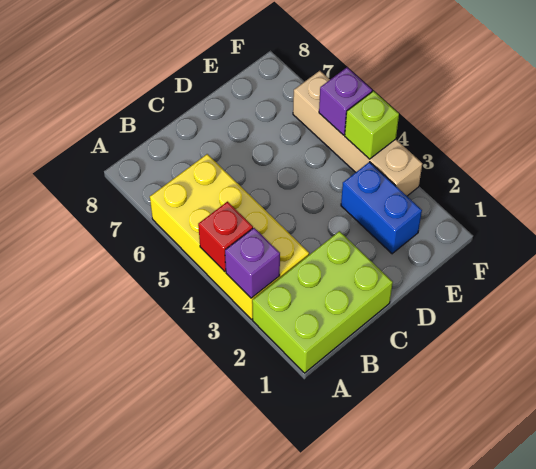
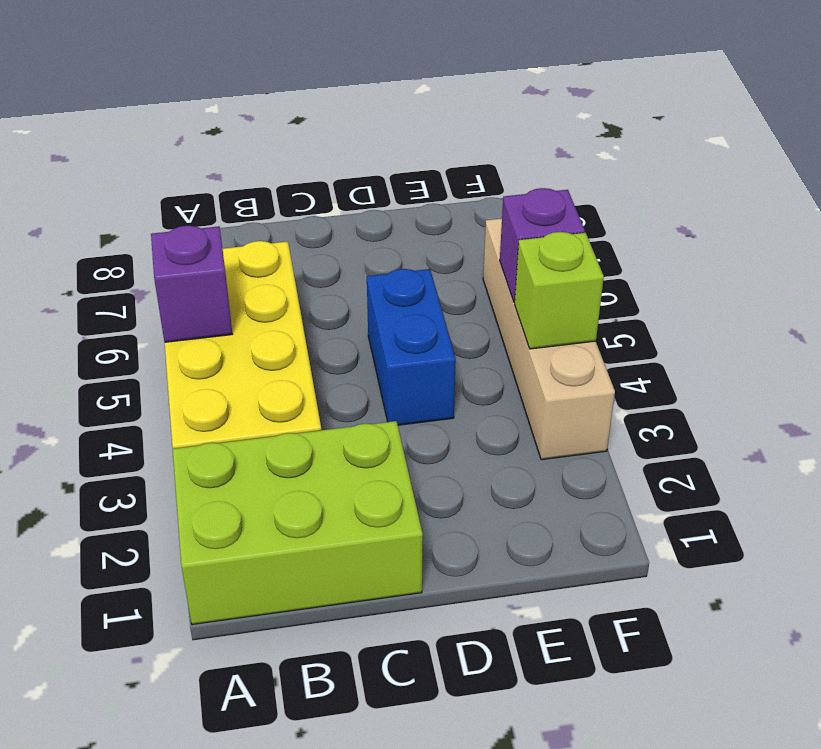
purple brick A3 level 2 -> purple brick A5 level 2
red brick A4 level 2 -> none
blue brick E2:E3 level 1 -> blue brick D4:D5 level 1

